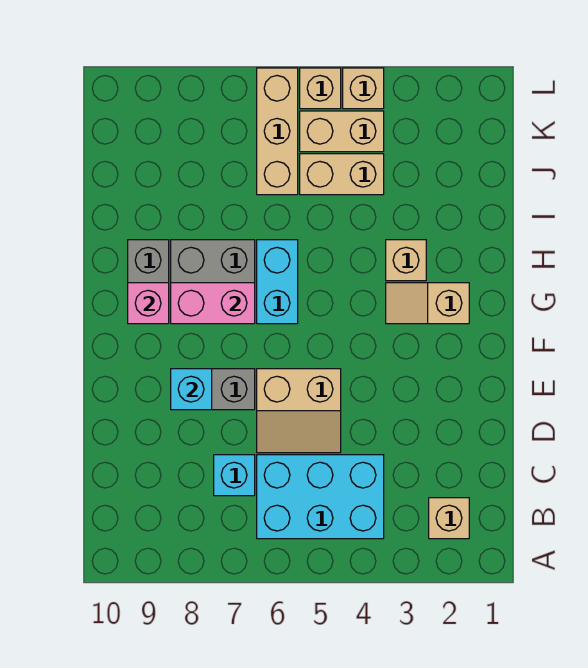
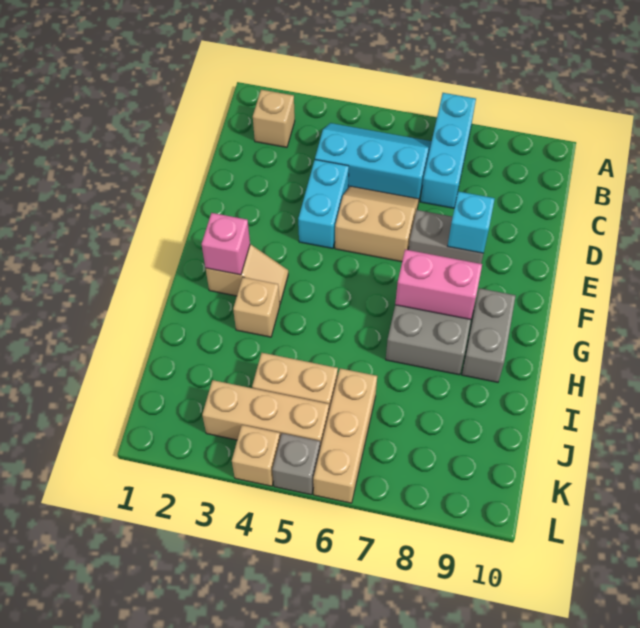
cyan brick B4:C6 level 1 -> cyan slope B4:C6 level 1 top C
cyan brick C7 level 1 -> cyan brick A7:C7 level 1
cyan brick G6:H6 level 1 -> cyan brick D4:E4 level 1
pink brick G9 level 2 -> pink brick G2 level 2
tan brick K4:K5 level 1 -> tan brick K3:K5 level 1
tan brick L5 level 1 -> grey brick L5 level 1

